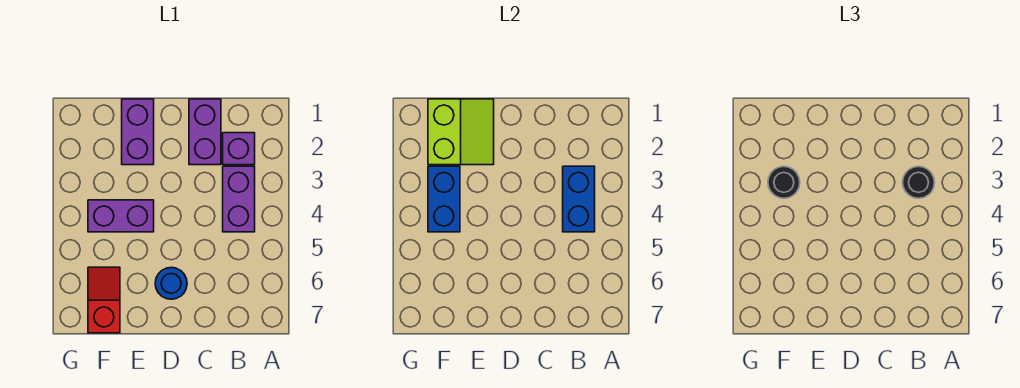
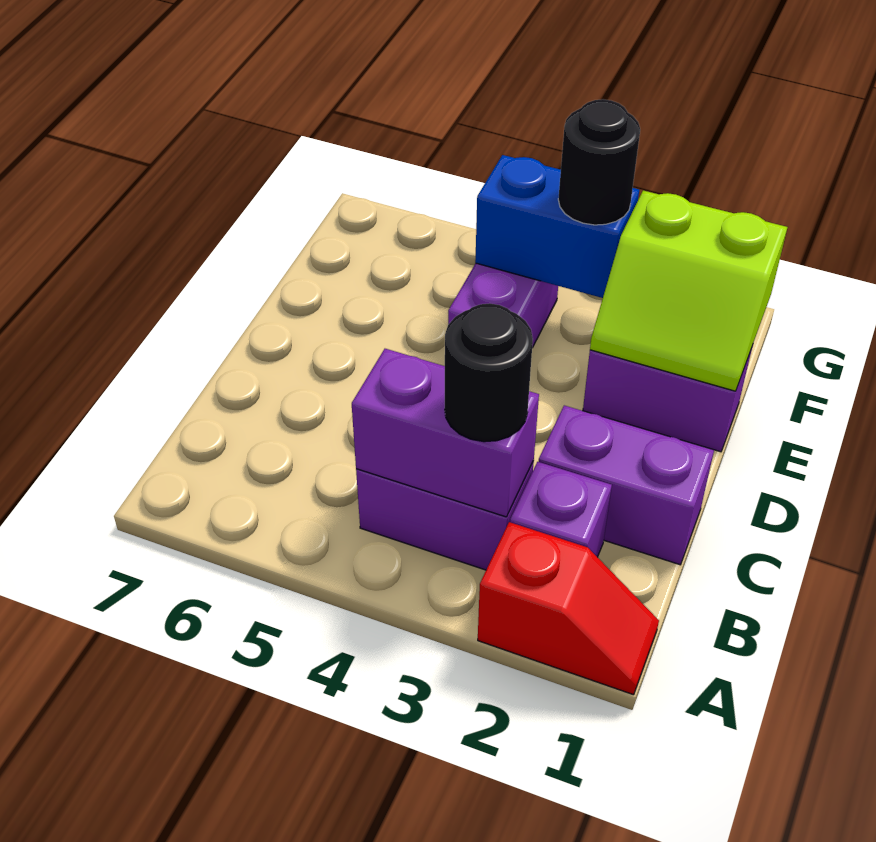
blue brick B3:B4 level 2 -> purple brick B3:B4 level 2
blue round brick D6 level 1 -> none
red slope F6:F7 level 1 top 7 -> red slope A1:A2 level 1 top 2

